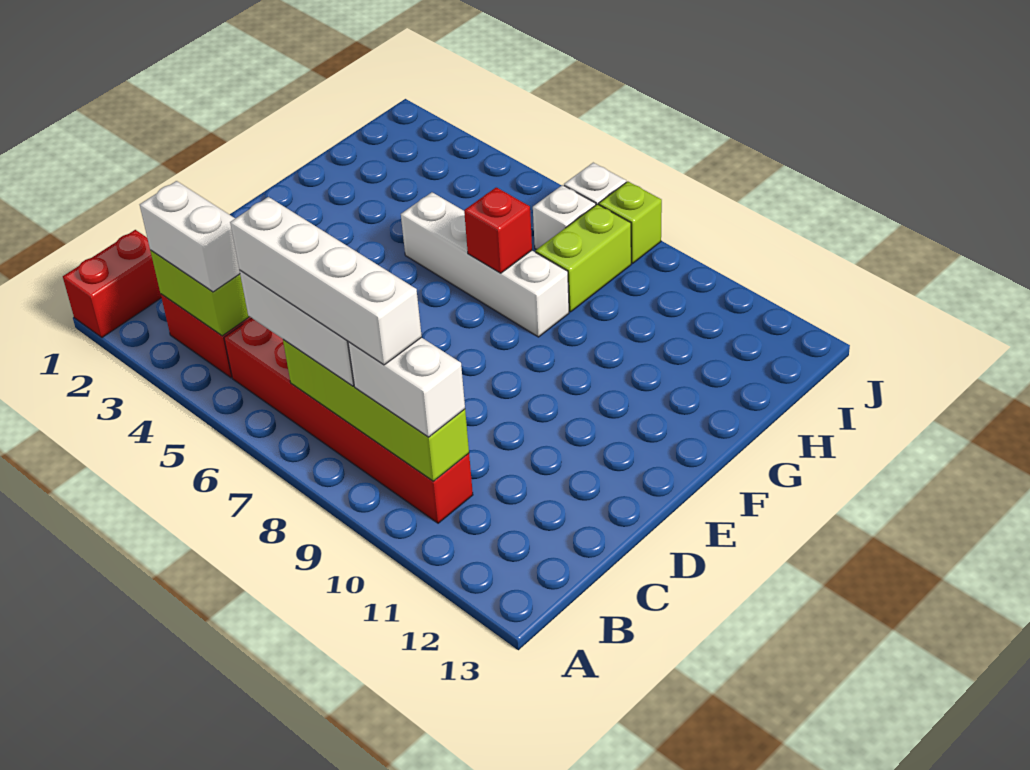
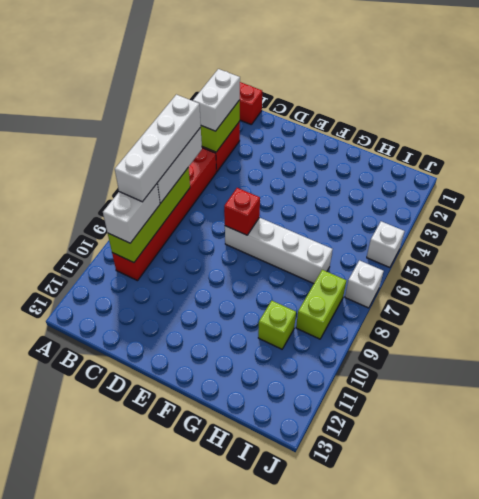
white brick G5:G8 level 1 -> white brick E7:H7 level 1
red brick G7 level 2 -> red brick E7 level 2
lime brick H8:I8 level 1 -> lime brick I8:I9 level 1
white brick I7 level 1 -> white brick J5 level 1
lime brick J8 level 1 -> lime brick H10 level 1

